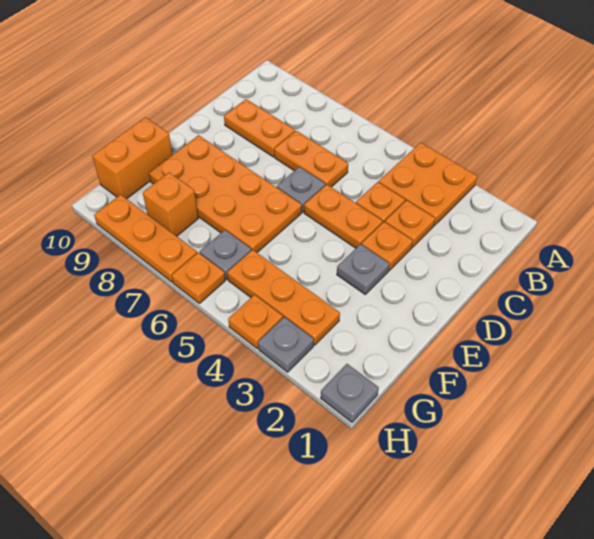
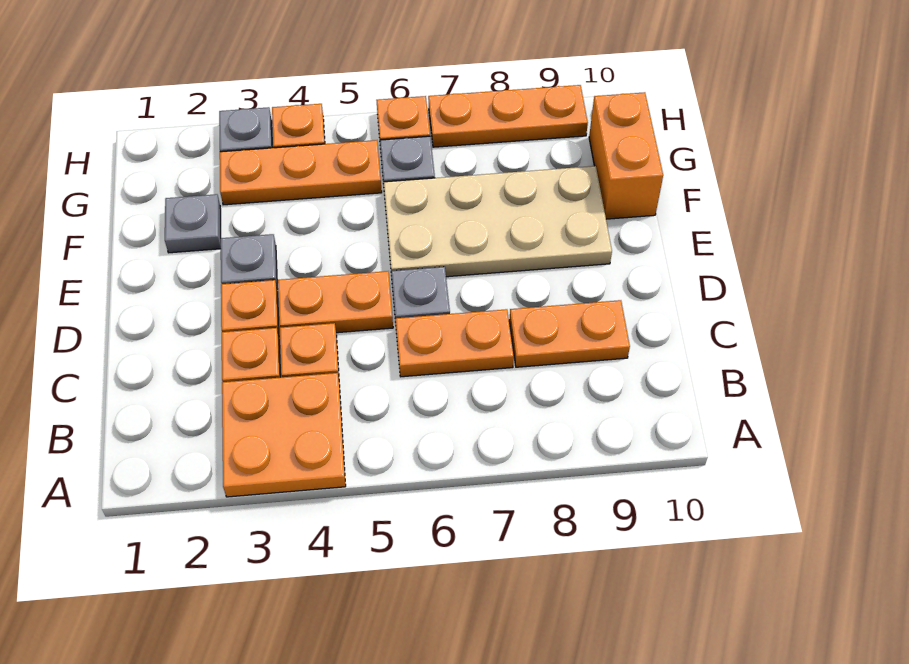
orange plate E6:F9 level 1 -> tan plate E6:F9 level 1
orange brick G8 level 1 -> none
grey plate H1 level 1 -> grey plate F2 level 1

